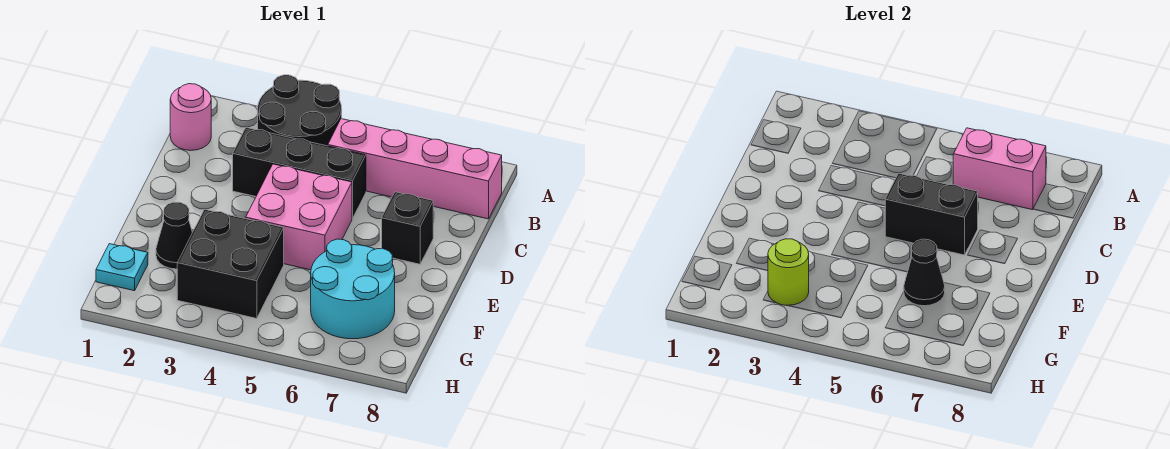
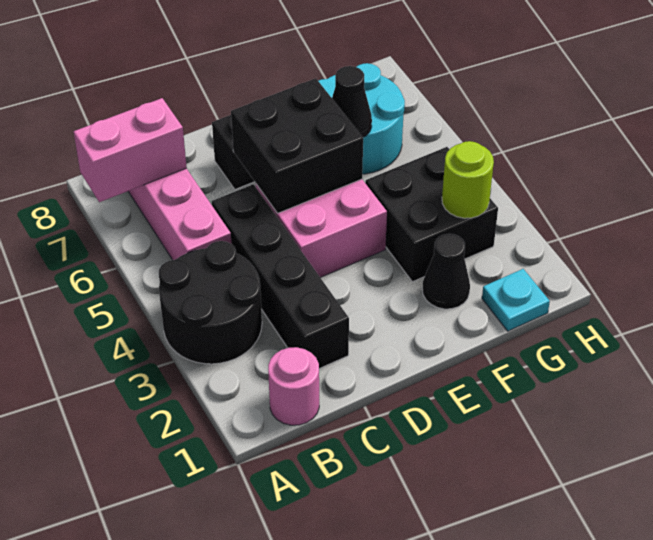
pink brick B6:B7 level 2 -> pink brick A7:B7 level 2
black brick C3:C5 level 1 -> black brick C2:C5 level 1
black brick D5:D6 level 2 -> black brick D5:E6 level 2

